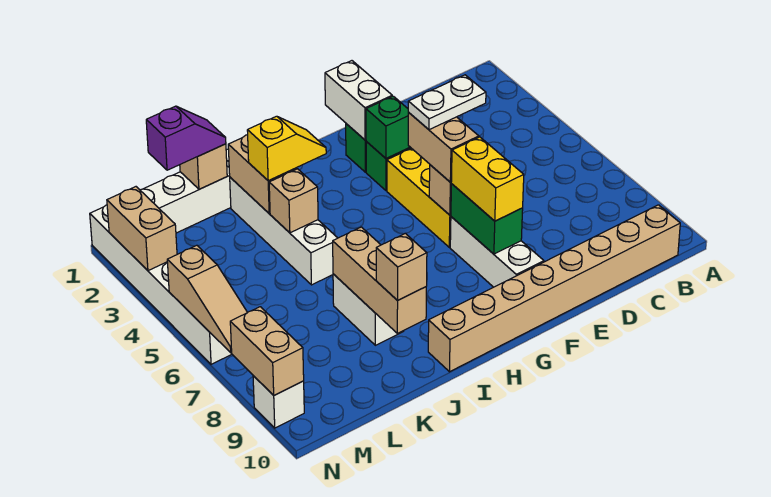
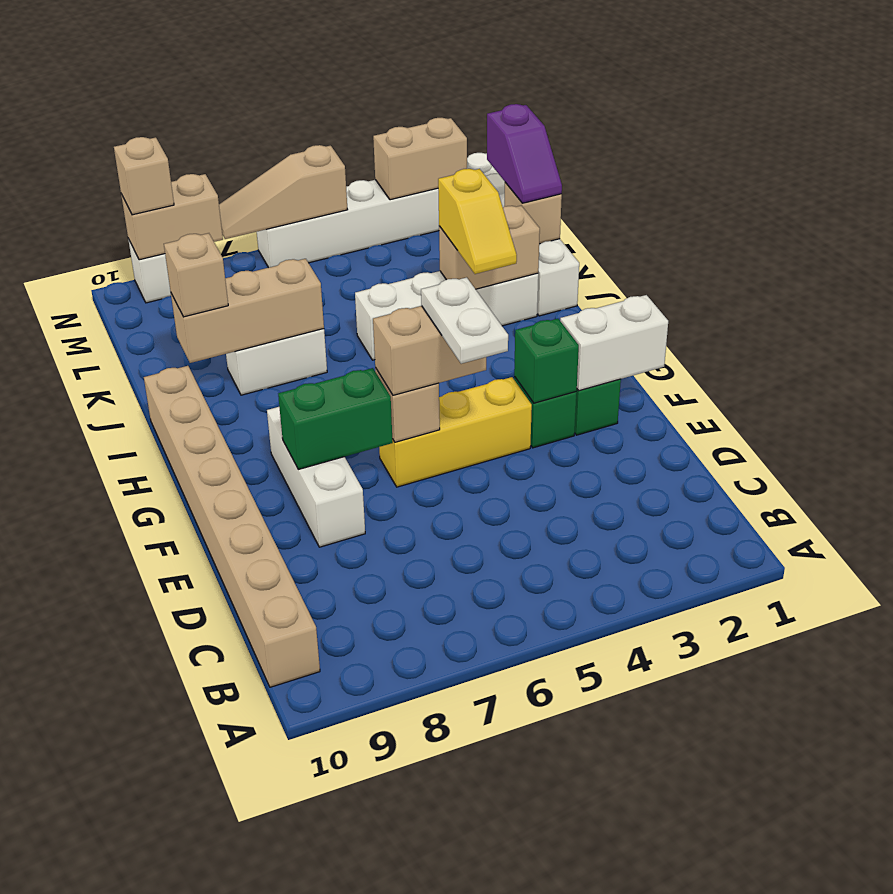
white brick F7:F9 level 1 -> white brick E8:G8 level 1
yellow brick F7:F8 level 3 -> none
tan brick J4 level 2 -> tan brick N9 level 3

